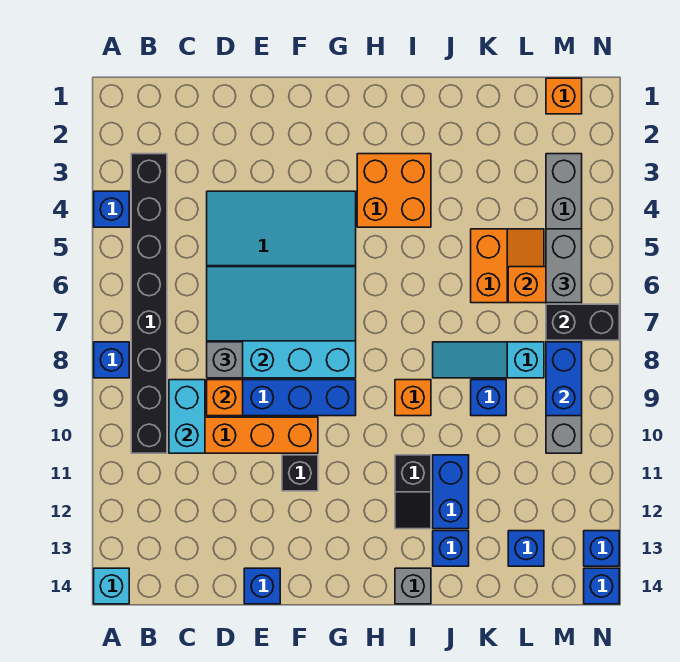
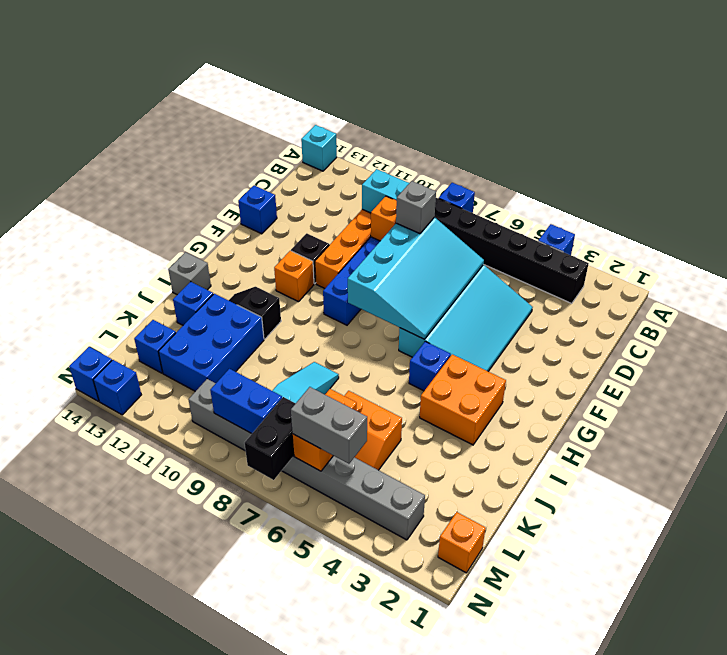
orange brick I9 level 1 -> orange brick G11 level 1
blue brick J11:J12 level 1 -> blue brick J11:L12 level 1
blue brick K9 level 1 -> blue brick H5 level 1

